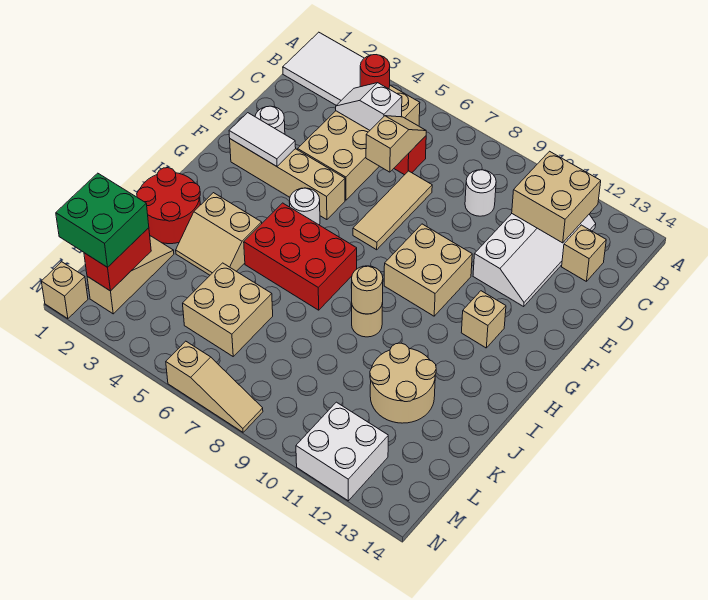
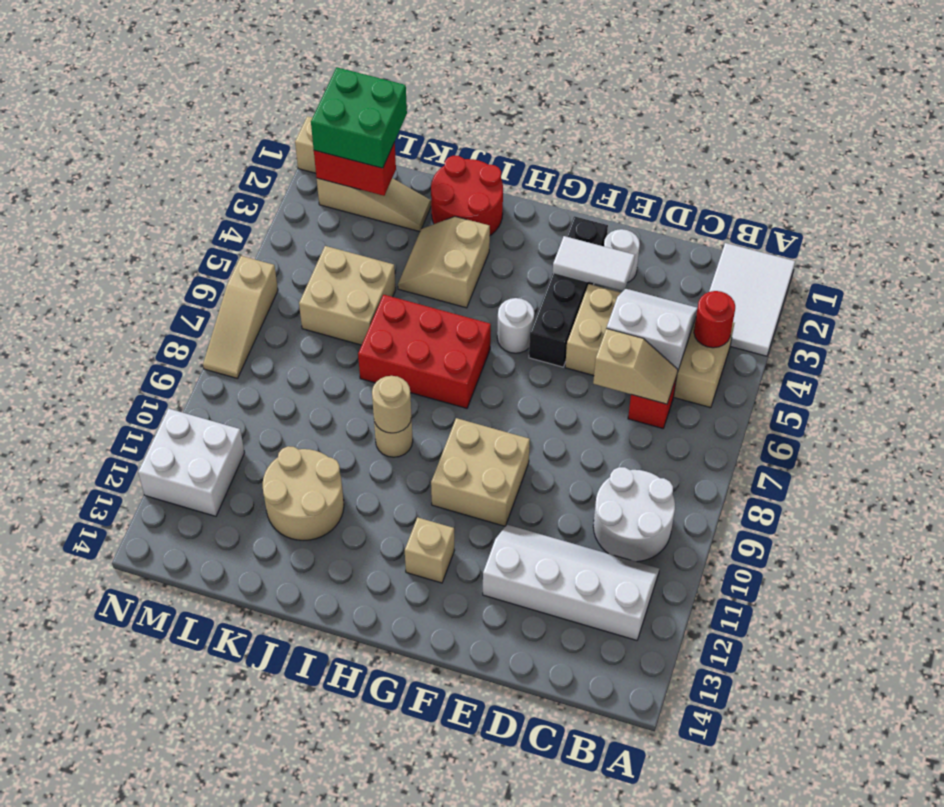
white slope B11:E12 level 1 top 11 -> white slope B11:E12 level 1 top 12
tan brick B11:C12 level 2 -> none
white slope C4:C5 level 2 top 5 -> white slope C4:D5 level 2 top 5
white round brick C9 level 1 -> white round brick B9:C10 level 1
tan brick C13 level 1 -> none
tan tile D7:F7 level 1 -> none
tan brick F2:F5 level 1 -> black brick F2:F5 level 1
white tile F2:F3 level 2 -> white tile E3:F3 level 2
red brick H5:I7 level 1 -> red brick H6:J7 level 1

